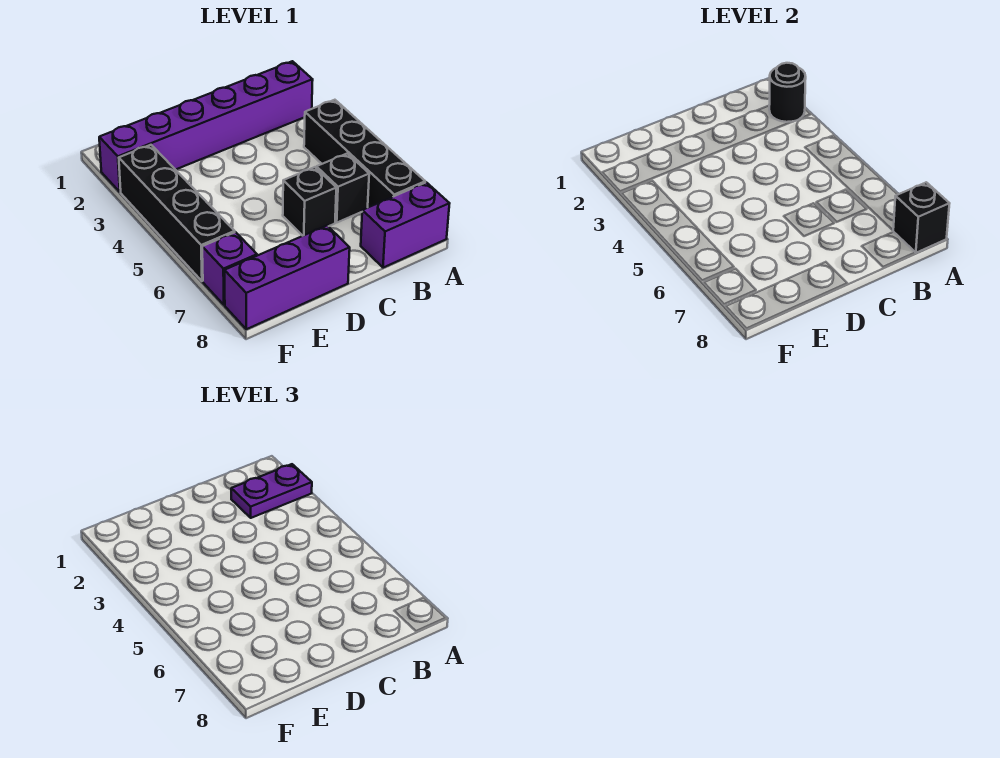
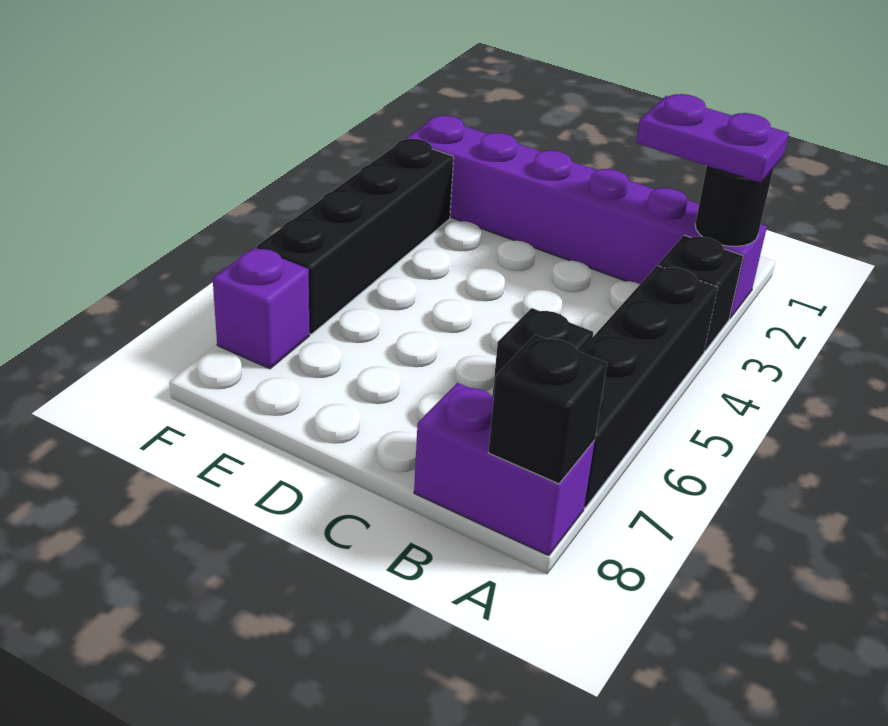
black brick C6 level 1 -> black brick A3 level 1
purple brick D8:F8 level 1 -> none

